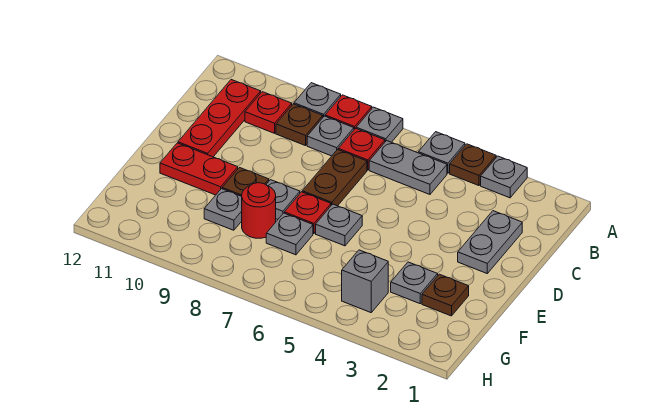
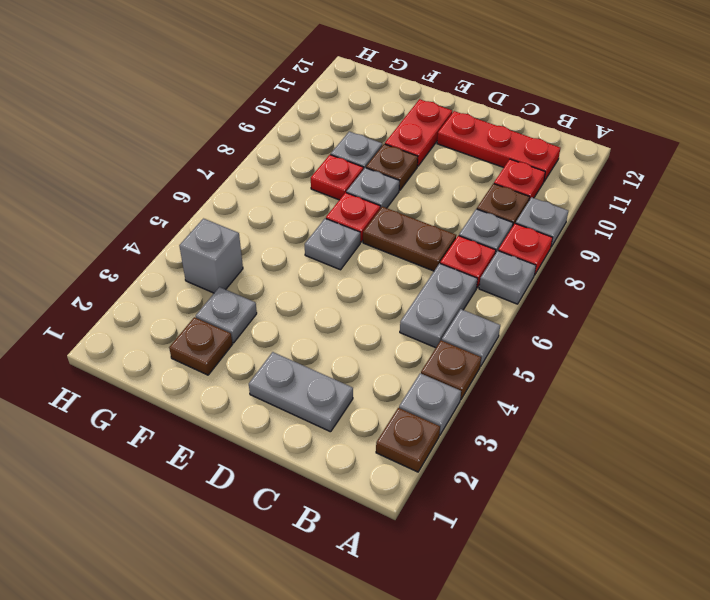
none -> brown plate A2 level 1
grey plate F7 level 1 -> none
red round brick F8 level 1 -> red plate F8 level 1

